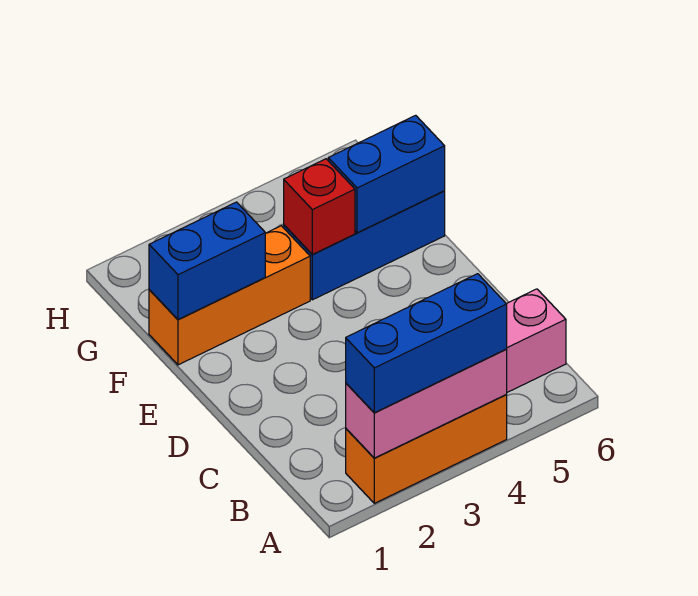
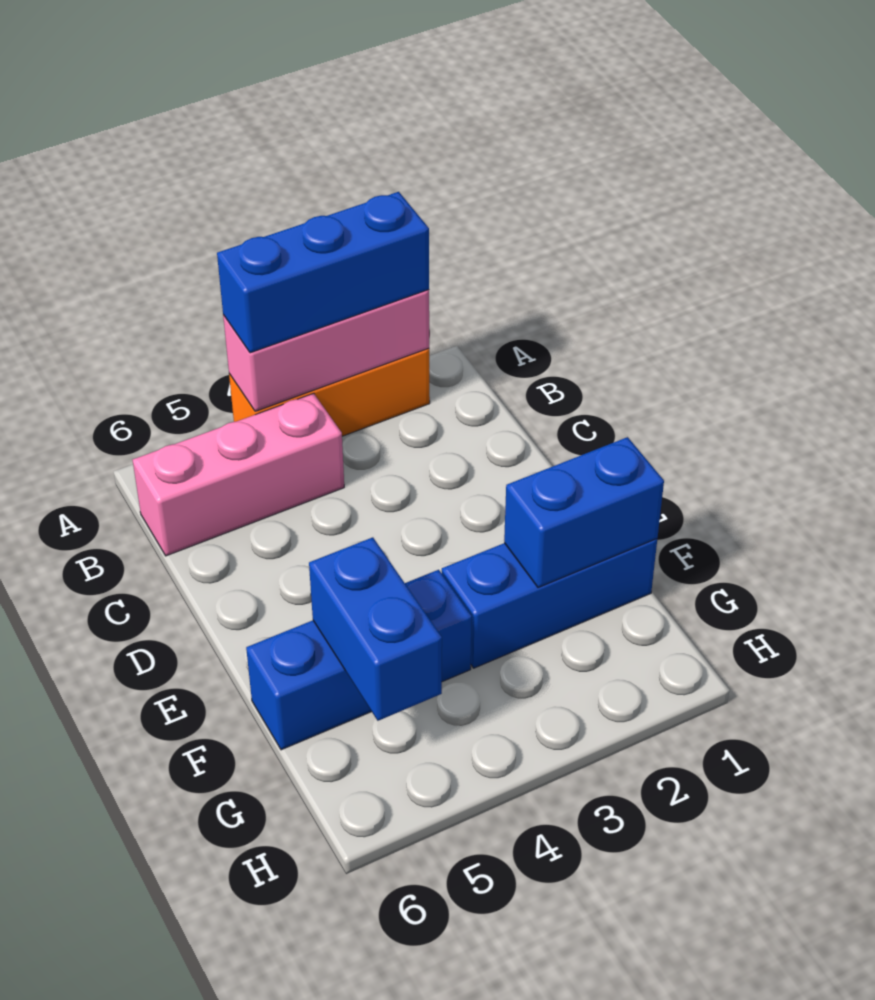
orange brick F1:F3 level 1 -> blue brick F1:F3 level 1
red brick F4 level 2 -> none
blue brick F5:F6 level 2 -> blue brick F5:G5 level 2

